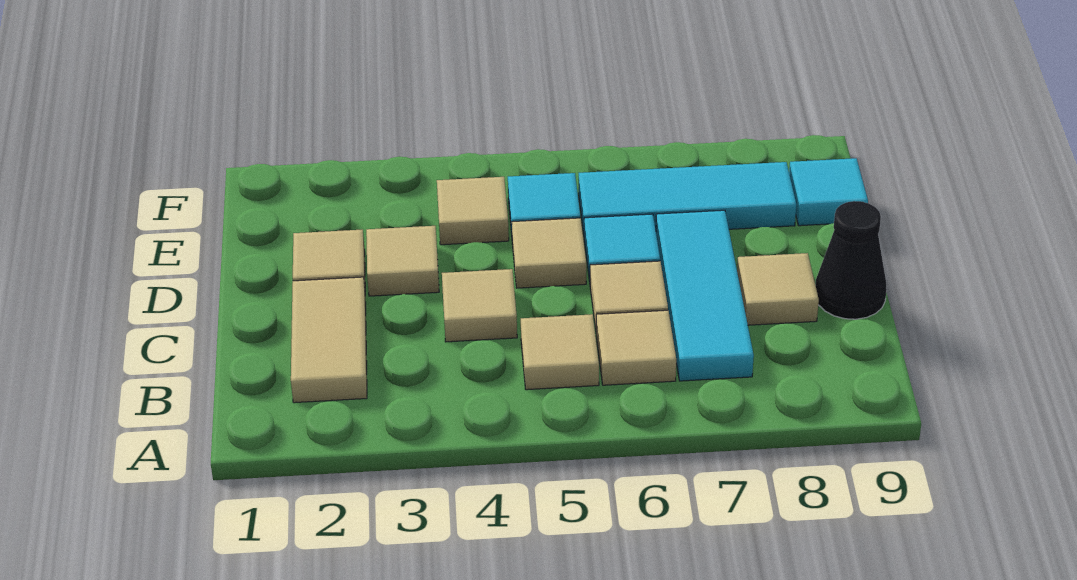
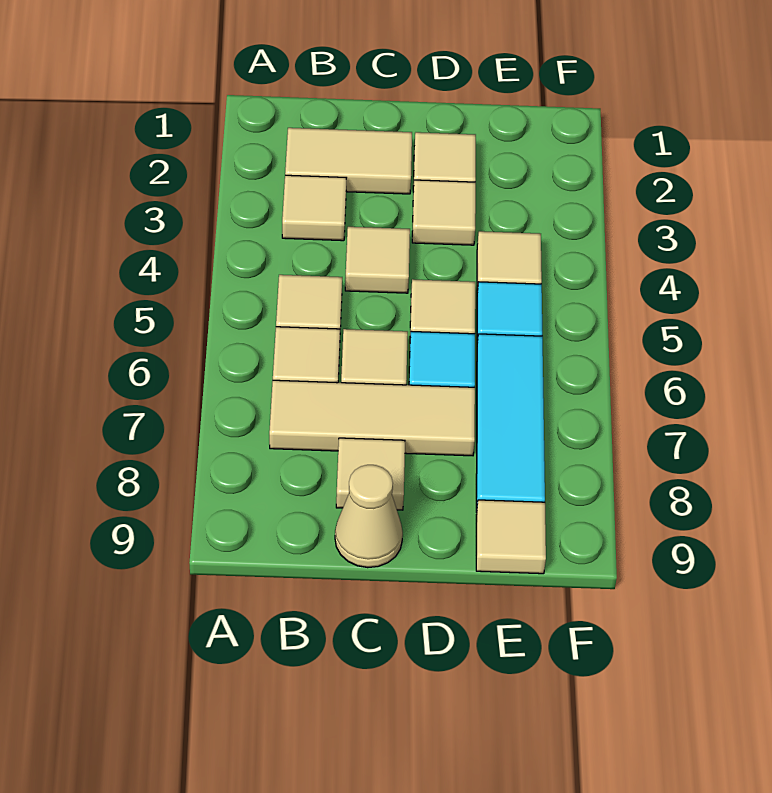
none -> tan tile B3 level 1
cyan tile B7:D7 level 1 -> tan tile B7:D7 level 1
black cone C9 level 1 -> tan cone C9 level 1
cyan tile E9 level 1 -> tan tile E9 level 1

